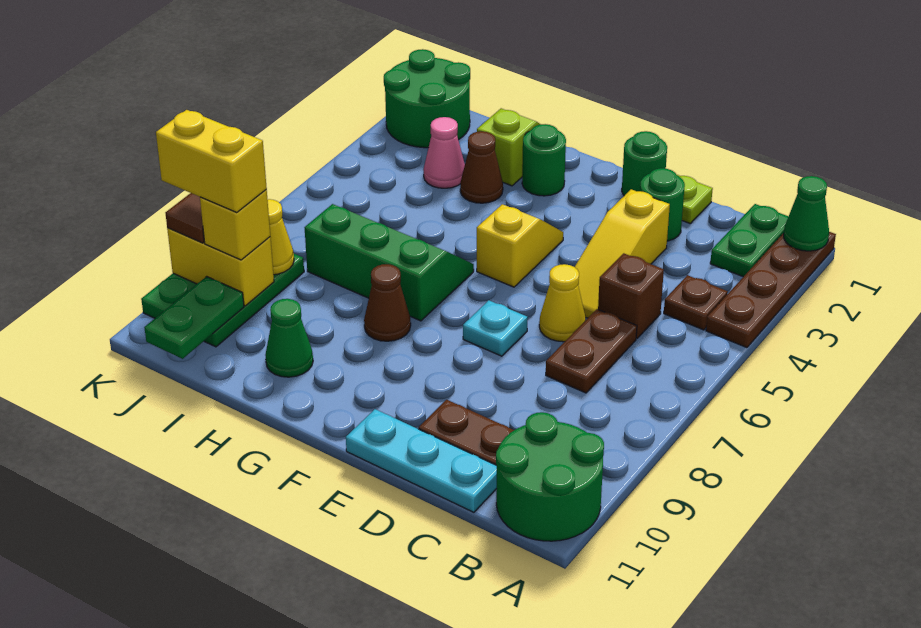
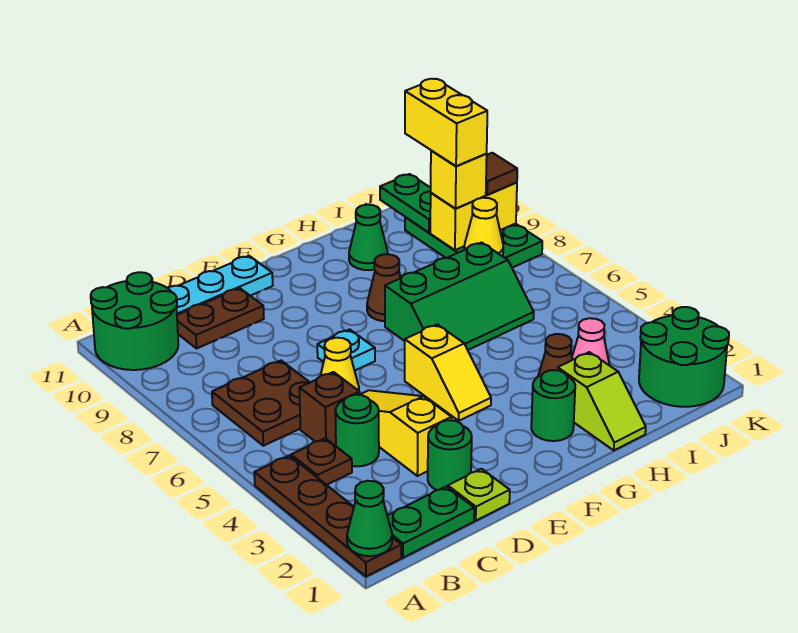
green plate B1:B2 level 1 -> green plate B1:C1 level 1
brown plate C6:C7 level 1 -> brown plate B6:C7 level 1
green round brick E1 level 1 -> green round brick C4 level 1
yellow brick J9:K9 level 4 -> yellow brick J9:J10 level 4

